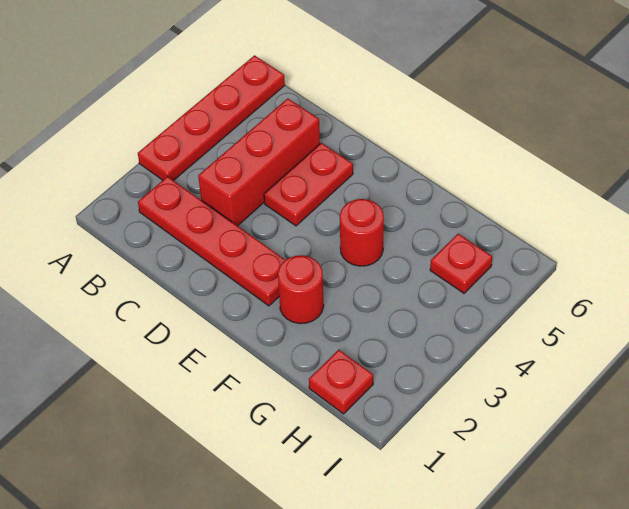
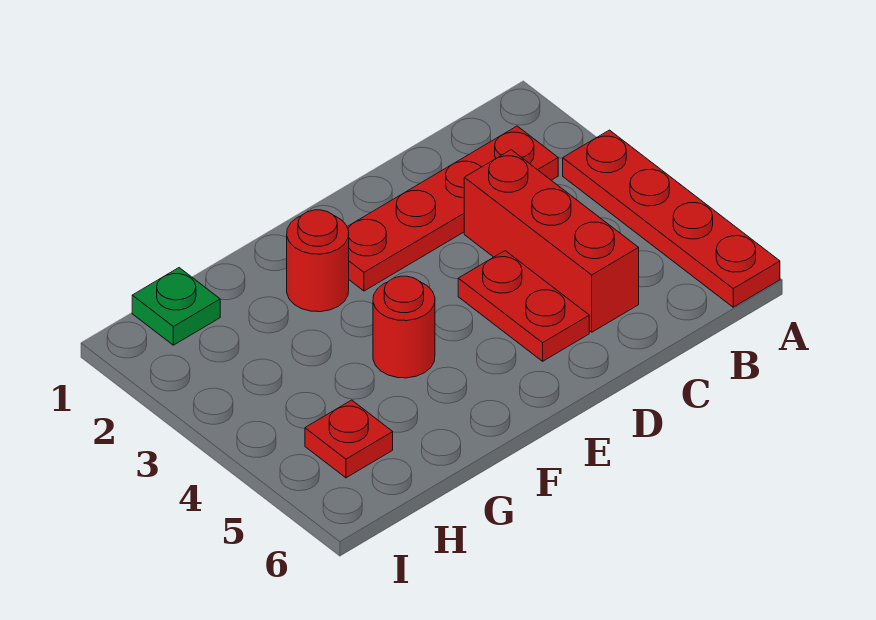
red plate H1 level 1 -> green plate H1 level 1

